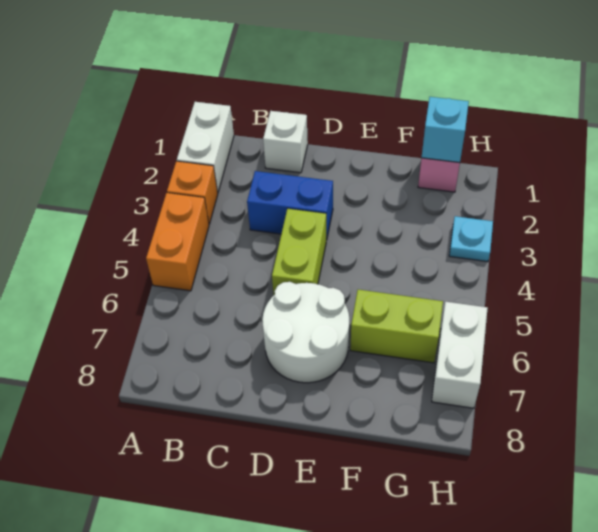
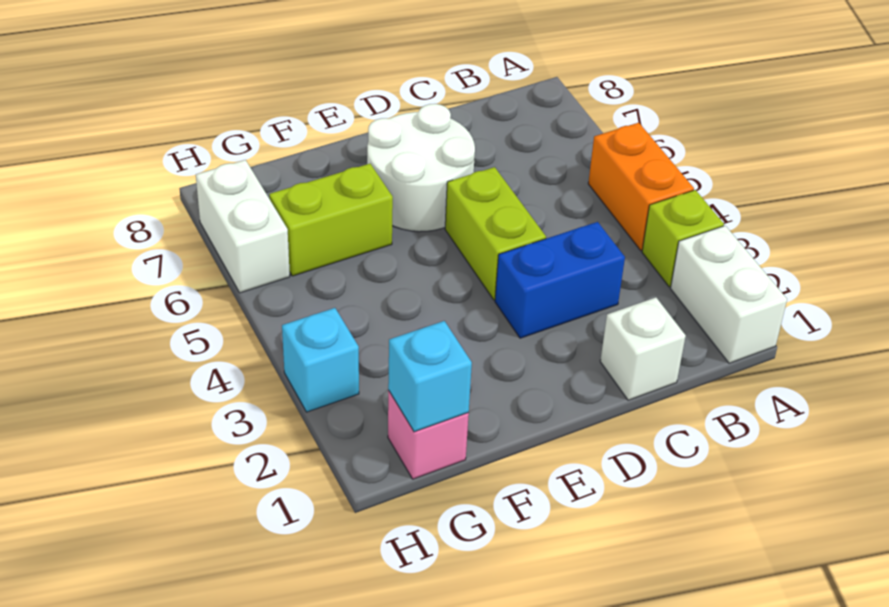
orange brick A3 level 1 -> lime brick A3 level 1
cyan plate H3 level 1 -> cyan brick H3 level 1

